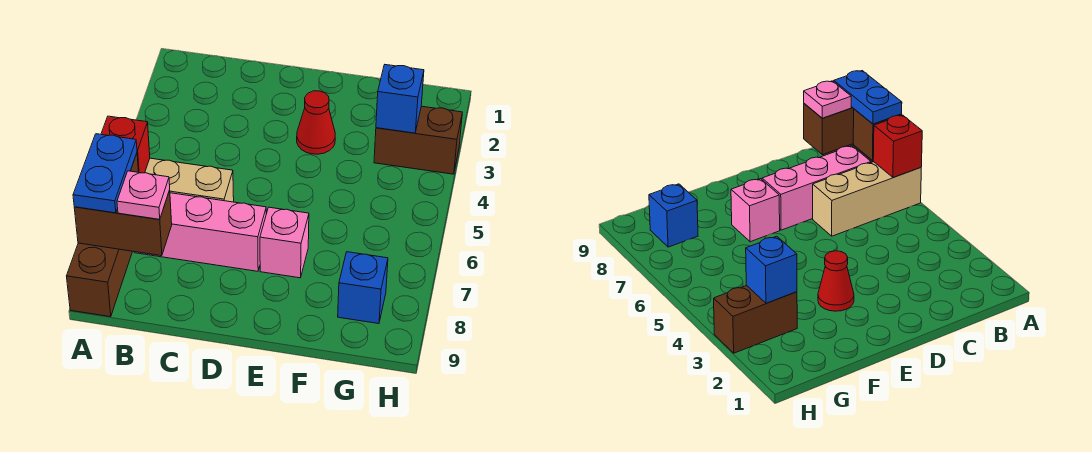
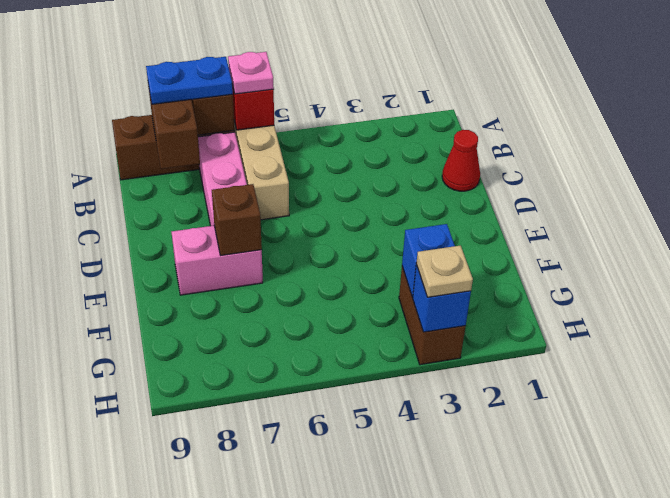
pink plate B8 level 3 -> pink plate A6 level 3
red cone E3 level 1 -> red cone C1 level 1
pink brick E7 level 1 -> pink brick E7:E8 level 1
none -> brown brick E7 level 2
blue brick G8 level 1 -> blue brick H3 level 2
none -> tan plate H3 level 3

